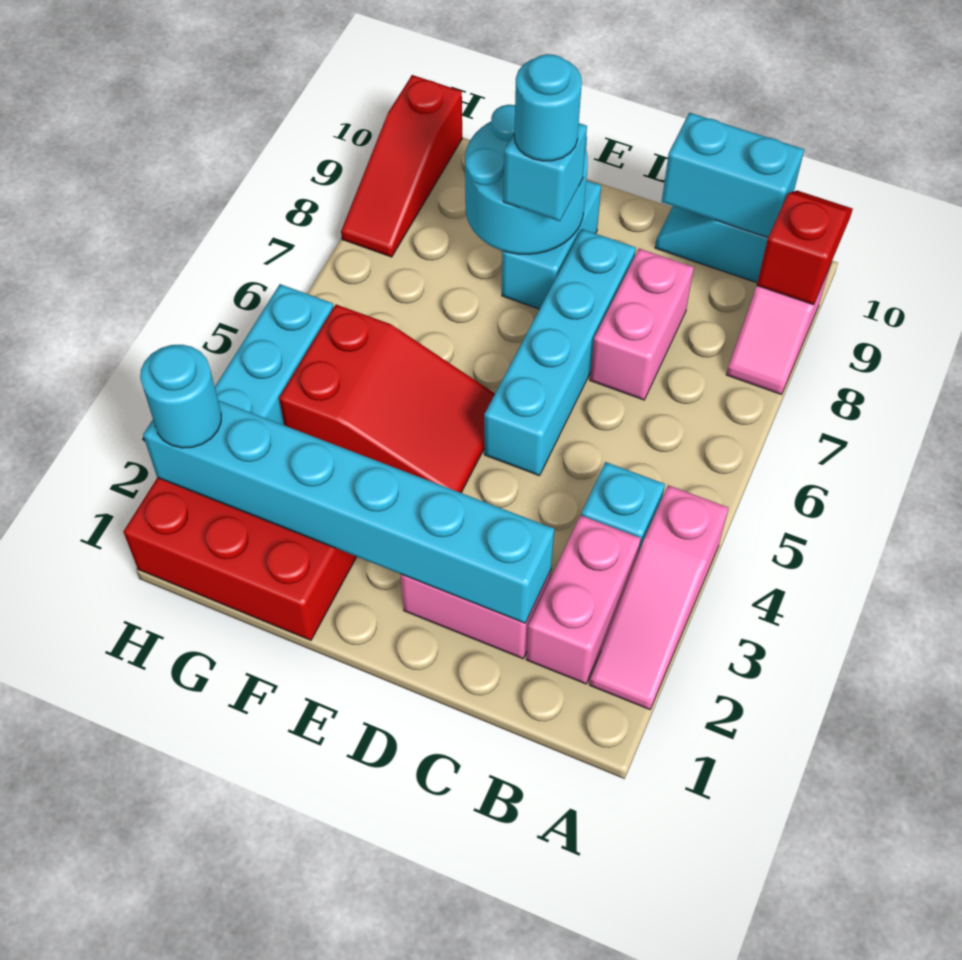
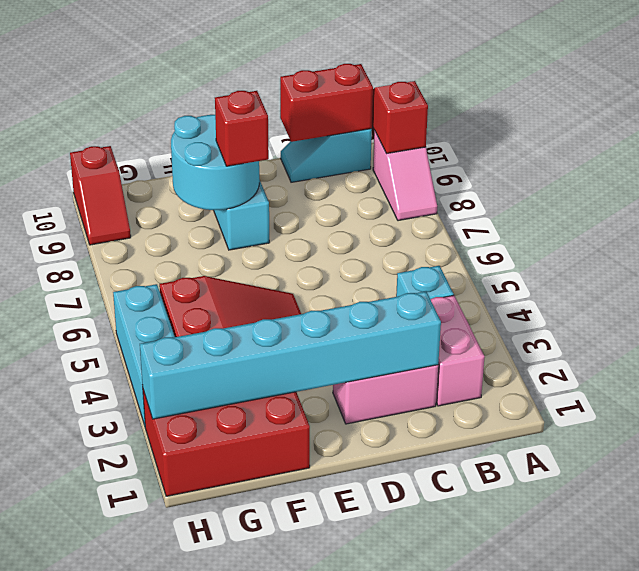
pink slope A2:A4 level 1 top 4 -> none
cyan brick B10:C10 level 2 -> red brick B10:C10 level 2
pink brick C7:C8 level 1 -> none
cyan brick D5:D8 level 1 -> none
cyan brick E8 level 3 -> red brick E8 level 3
cyan round brick E8 level 4 -> none
cyan round brick H2 level 3 -> none
red slope H8:H10 level 1 top 10 -> red slope H9:H10 level 1 top 10

